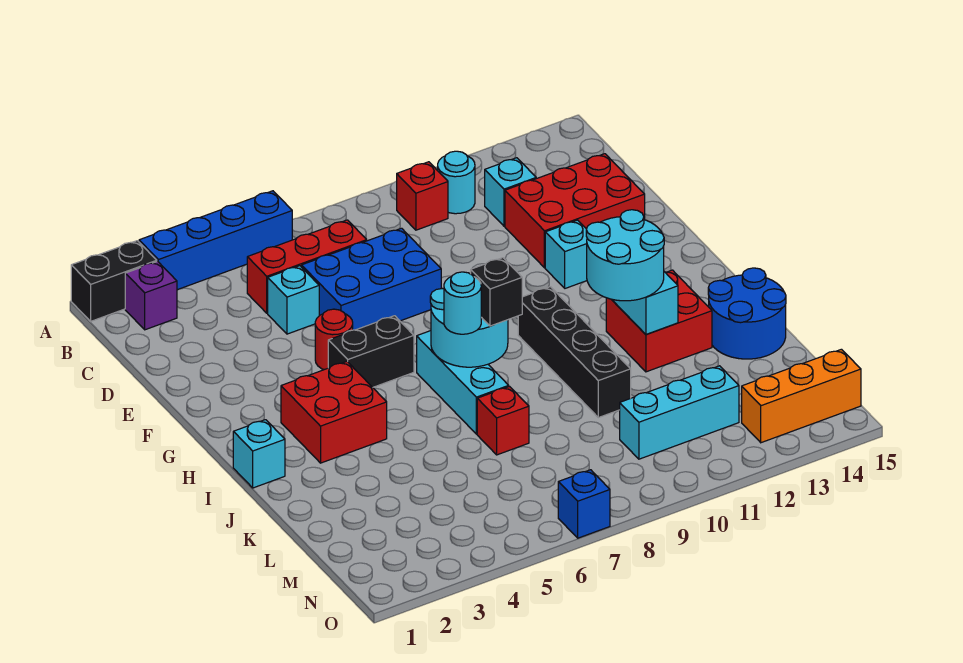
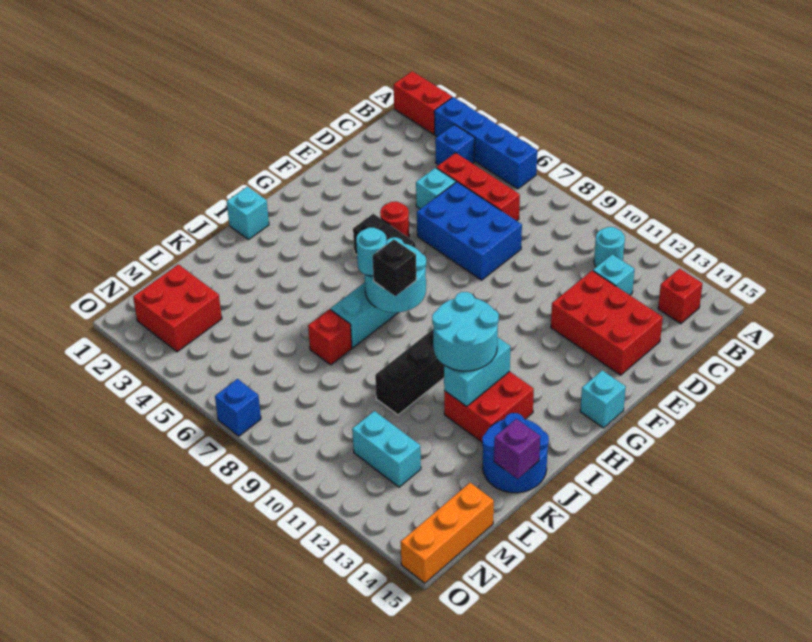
black brick A1:A2 level 1 -> red brick A1:A2 level 1
purple brick B2 level 1 -> purple brick K15 level 2
none -> blue brick B4 level 1
red brick B10 level 1 -> red brick B14 level 1
cyan brick F12 level 1 -> cyan brick G15 level 1
red brick H3:I4 level 1 -> red brick M2:N3 level 1
cyan brick M10:M12 level 1 -> cyan brick M11:M12 level 1
orange brick N13:N15 level 1 -> orange brick M15:O15 level 1

